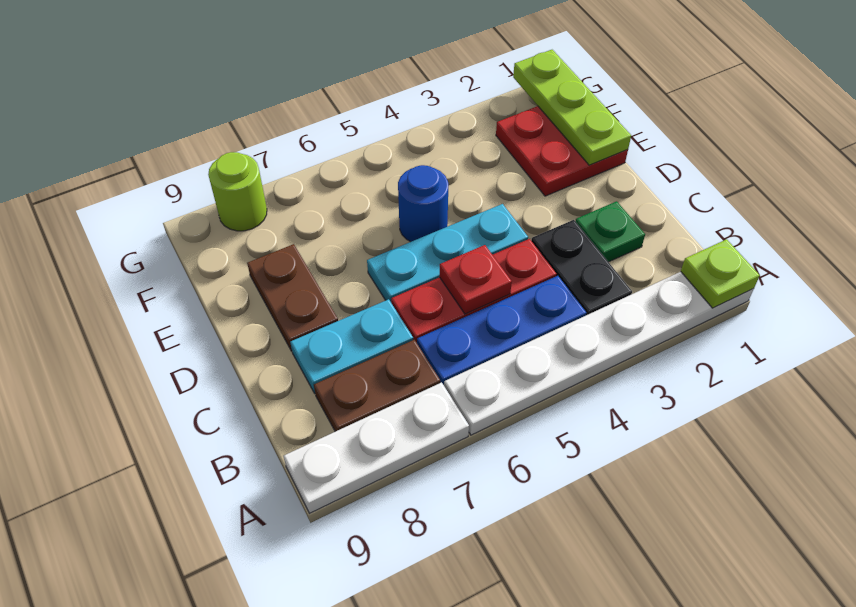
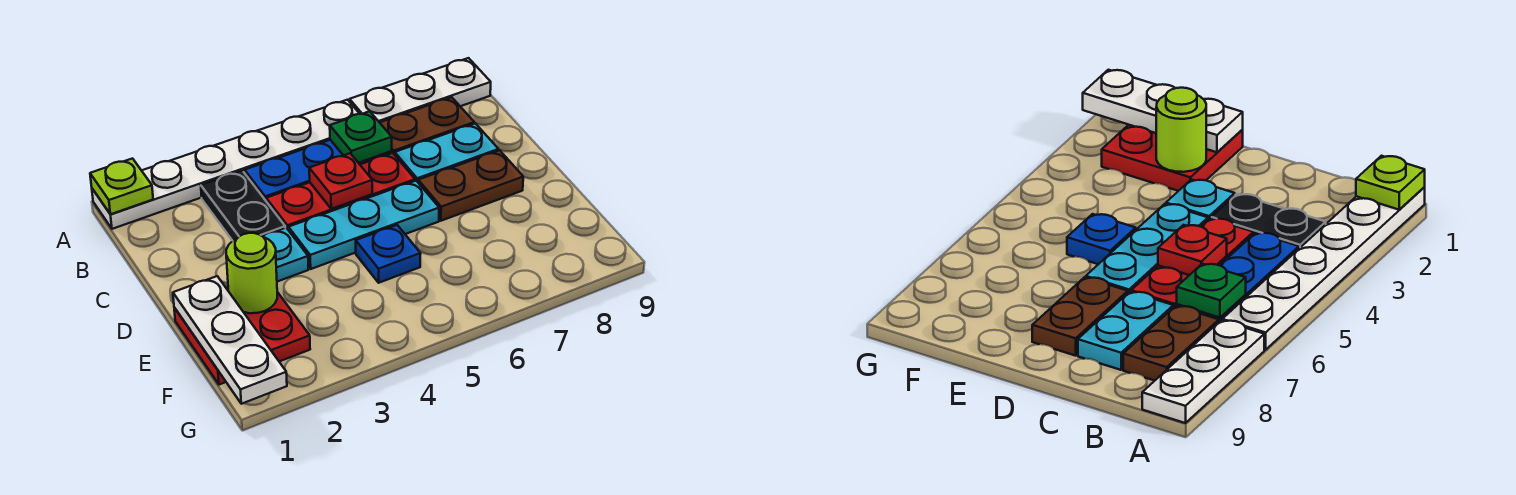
green plate C2 level 1 -> green plate B6 level 2
none -> cyan plate D3 level 1
brown plate D8:E8 level 1 -> brown plate D7:D8 level 1
lime plate E1:G1 level 2 -> white plate E1:G1 level 2
blue round brick E5 level 1 -> blue plate E5 level 1
lime round brick G8 level 1 -> lime round brick E2 level 2

